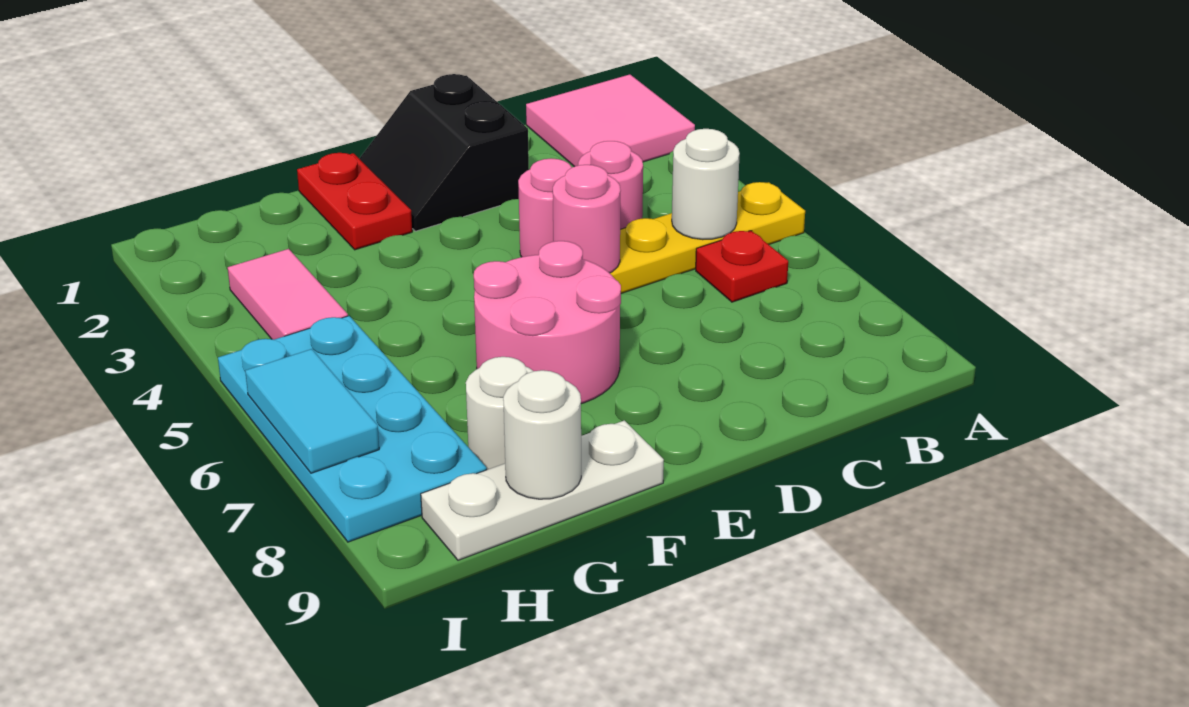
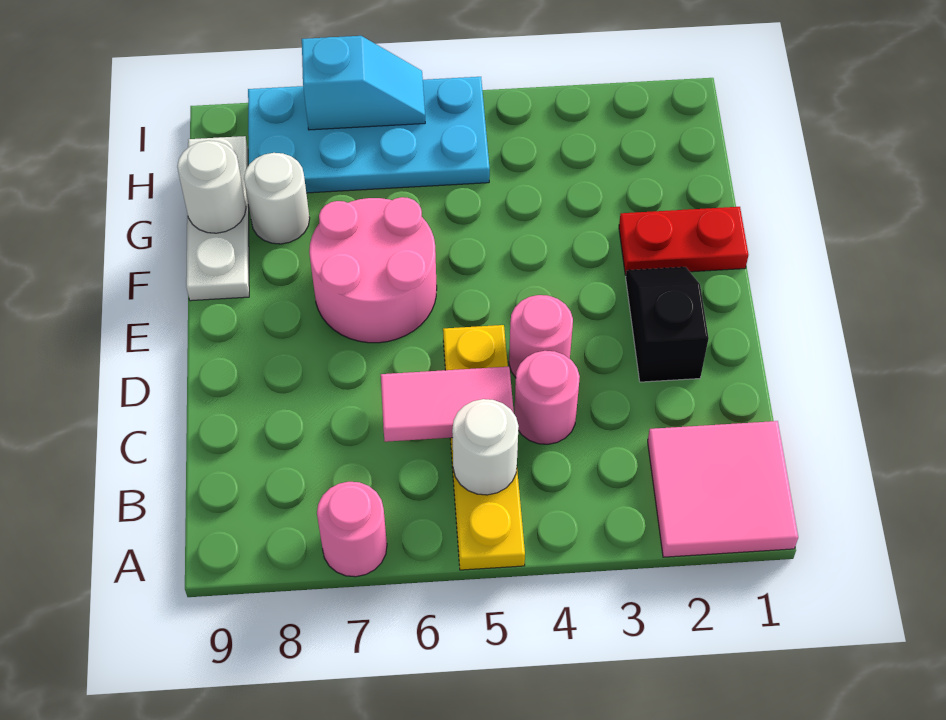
red plate B6 level 1 -> none
black slope D1:E2 level 1 top D -> black slope D2:E2 level 1 top D
pink round brick D5 level 2 -> pink round brick A7 level 1
pink tile H3:H4 level 1 -> pink tile C5:C6 level 2
cyan tile I6:I7 level 2 -> cyan slope I6:I7 level 2 top 7

